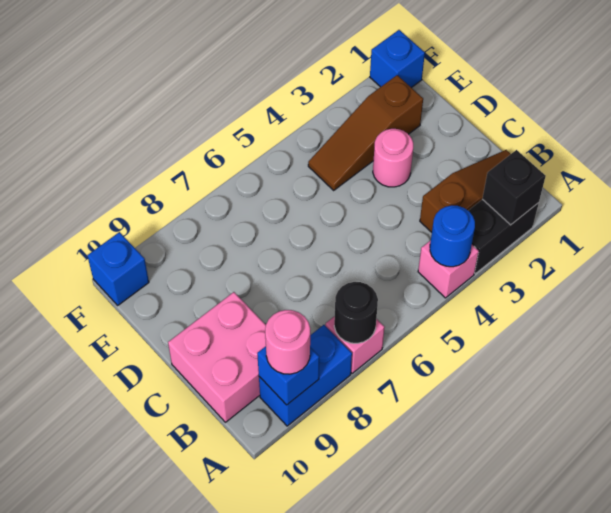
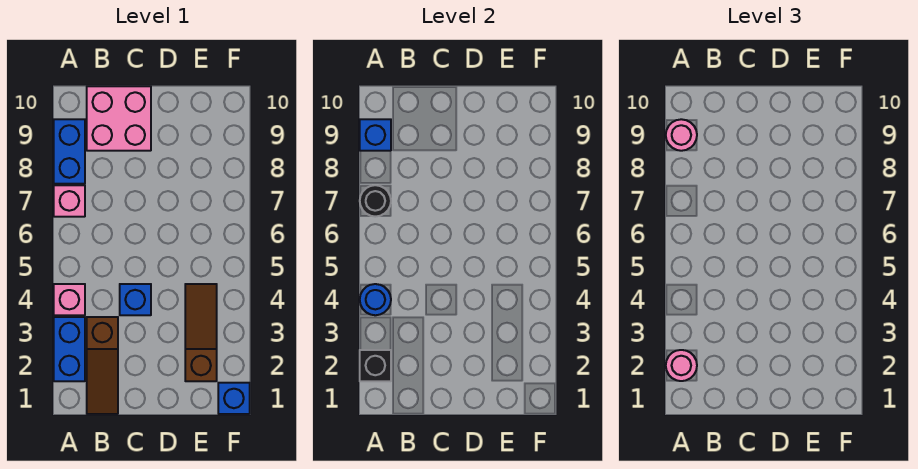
black brick A2:A3 level 1 -> blue brick A2:A3 level 1
pink round brick D3 level 1 -> pink round brick A2 level 3
blue brick F10 level 1 -> blue brick C4 level 1

